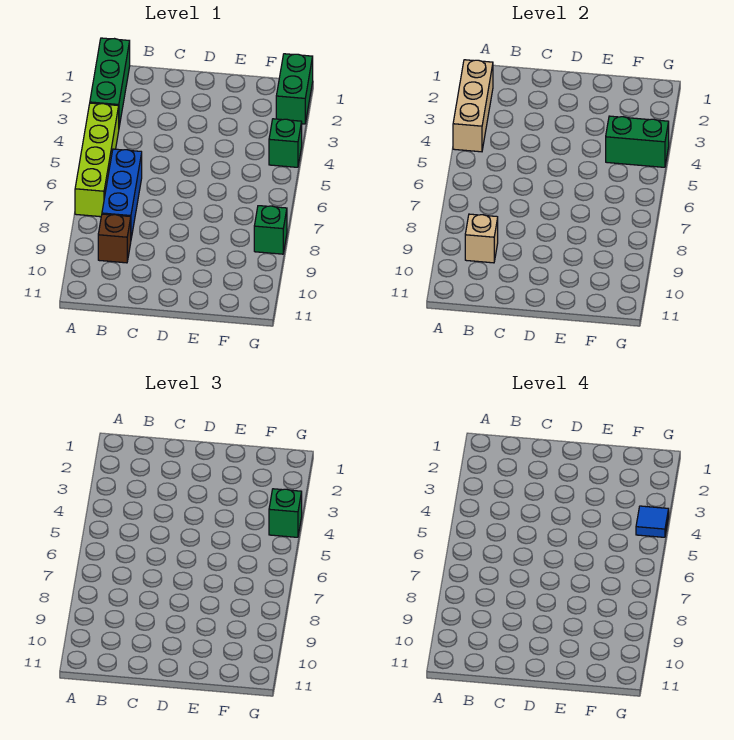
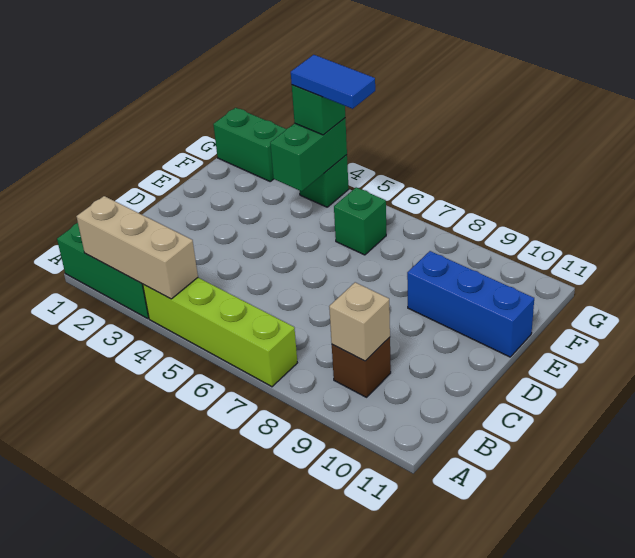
blue brick B6:B8 level 1 -> blue brick E9:E11 level 1
blue tile G4 level 4 -> blue tile G4:G5 level 4
green brick G8 level 1 -> green brick F6 level 1

